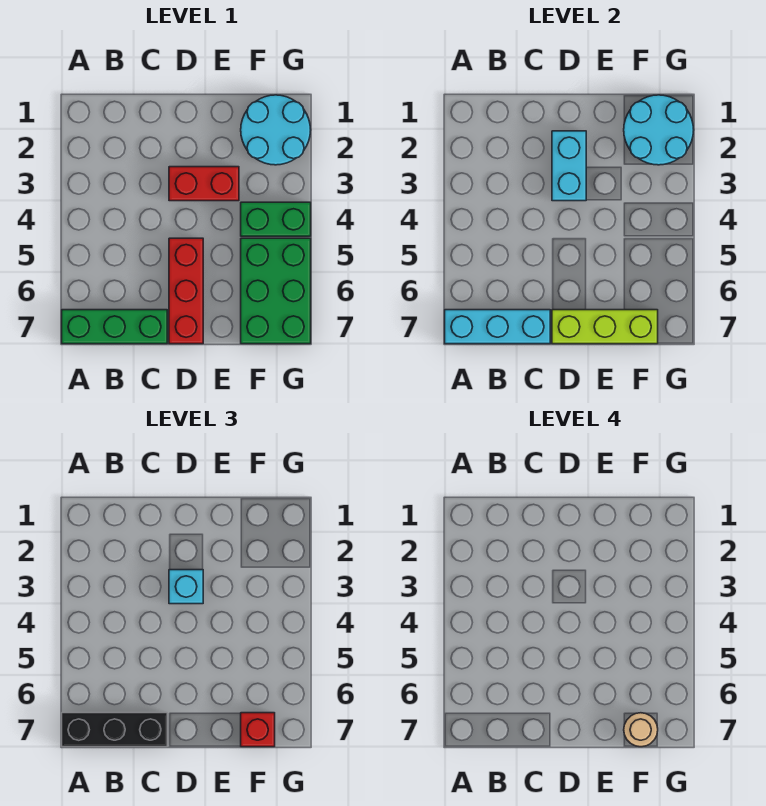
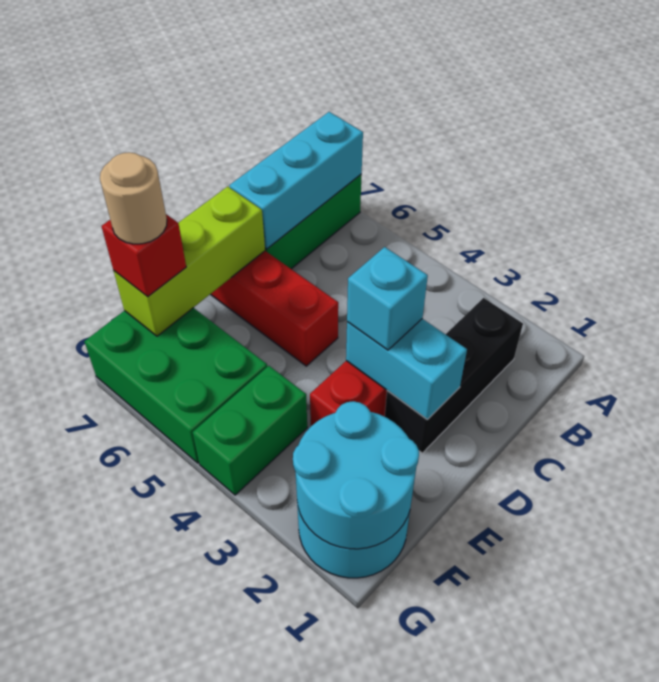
black brick A7:C7 level 3 -> black brick B2:D2 level 1

